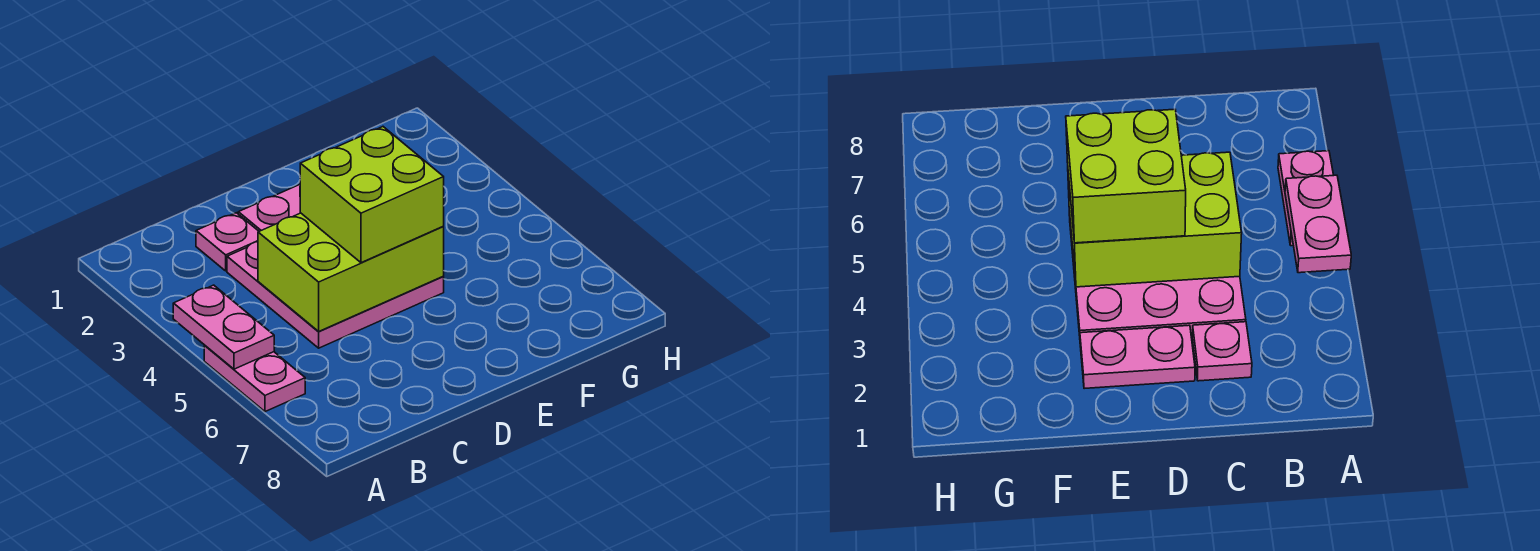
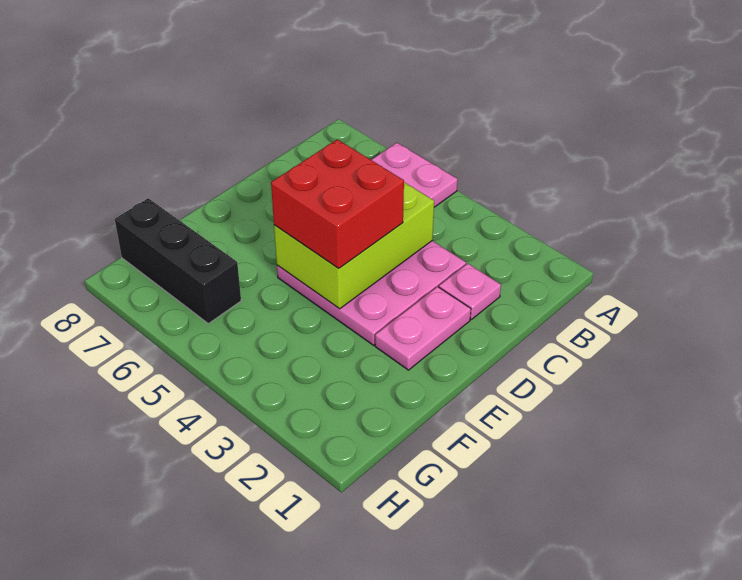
pink plate A4:A5 level 2 -> none
lime brick D4:E5 level 3 -> red brick D4:E5 level 3
none -> black brick G6:G8 level 1

